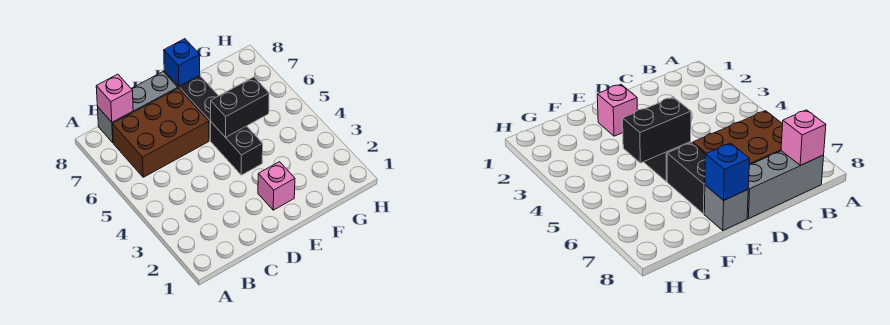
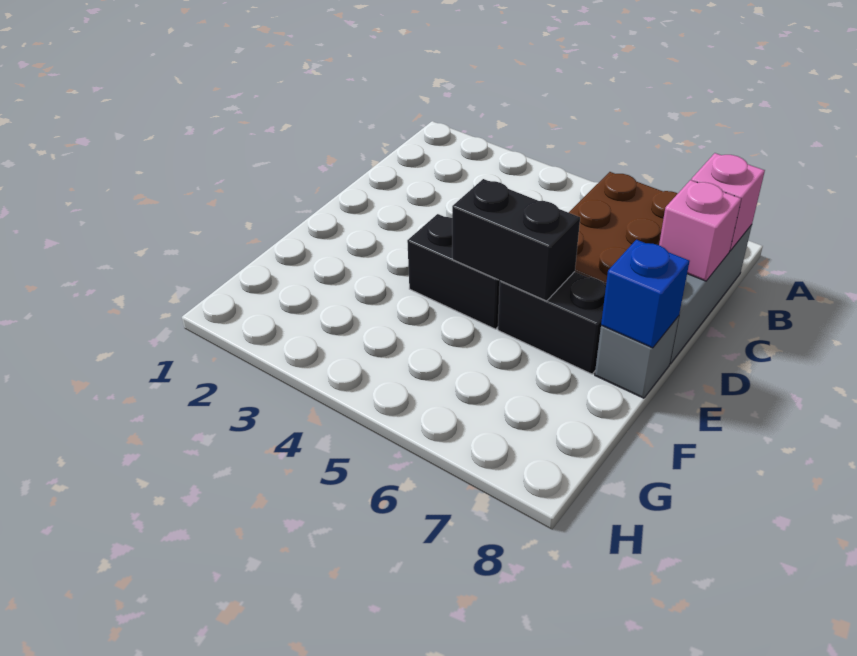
pink brick E2 level 1 -> pink brick C8 level 2
black brick E5:F5 level 2 -> black brick E5:E6 level 2

